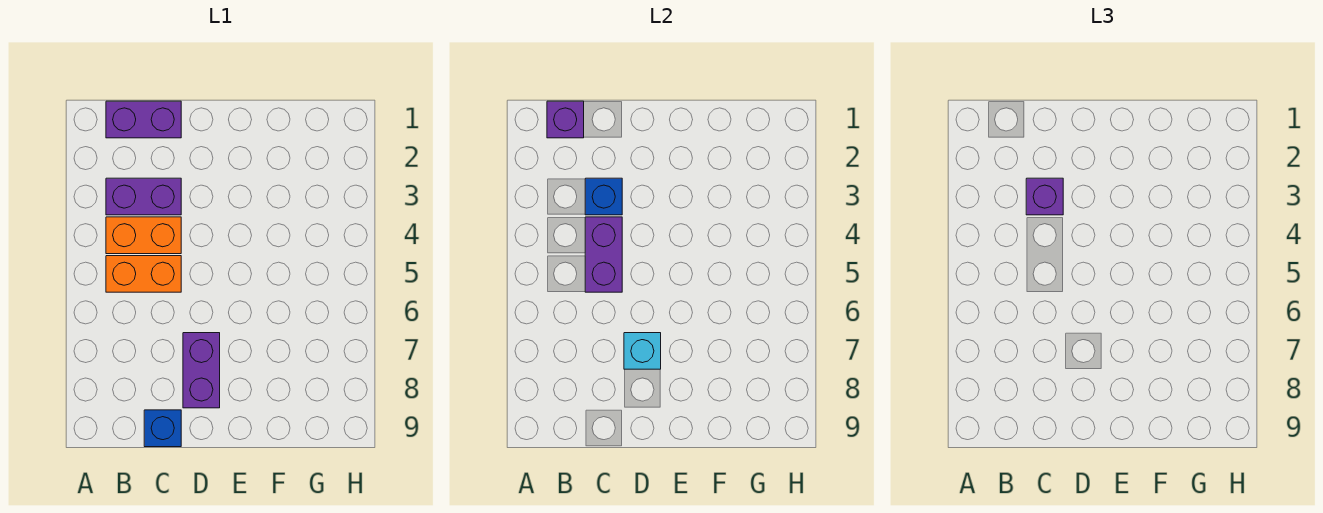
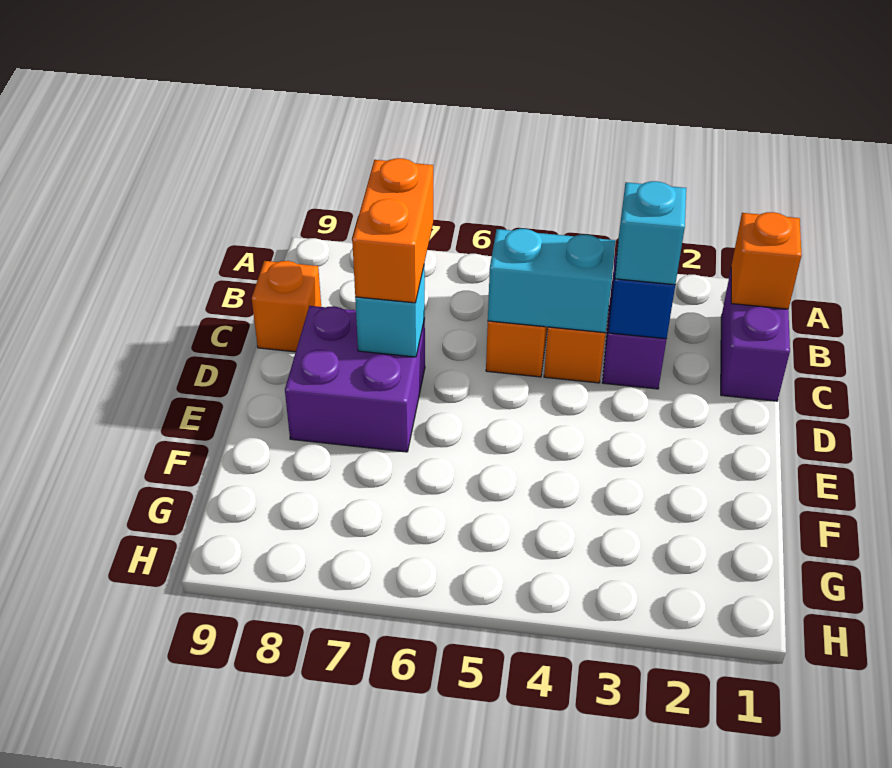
purple brick B1 level 2 -> orange brick B1 level 2
purple brick C3 level 3 -> cyan brick C3 level 3
purple brick C4:C5 level 2 -> cyan brick C4:C5 level 2
none -> orange brick C7:D7 level 3
blue brick C9 level 1 -> orange brick C9 level 1
purple brick D7:D8 level 1 -> purple brick D7:E8 level 1

